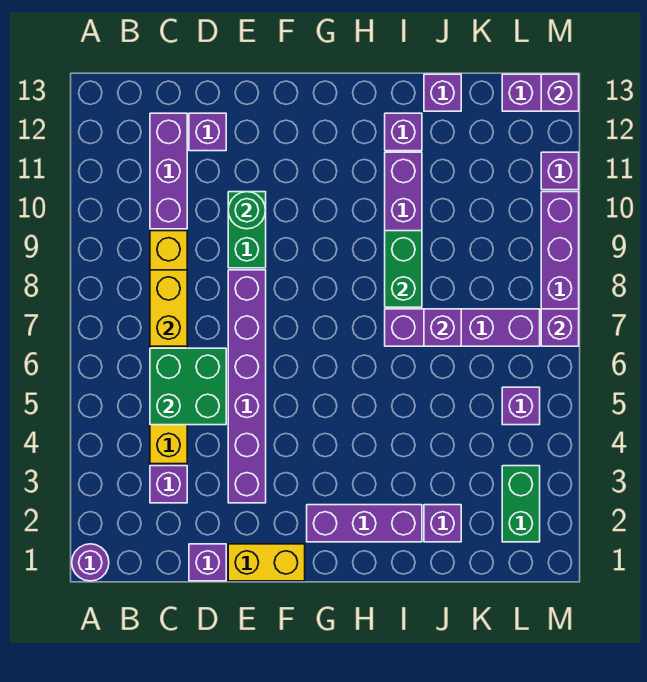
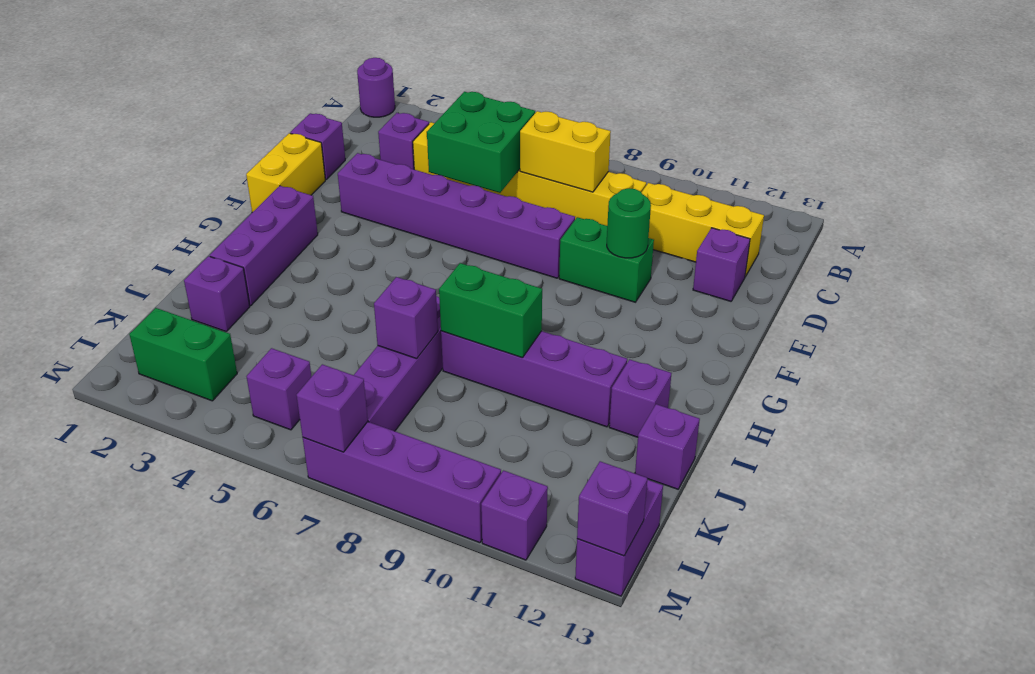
purple brick C10:C12 level 1 -> yellow brick C10:C12 level 1

